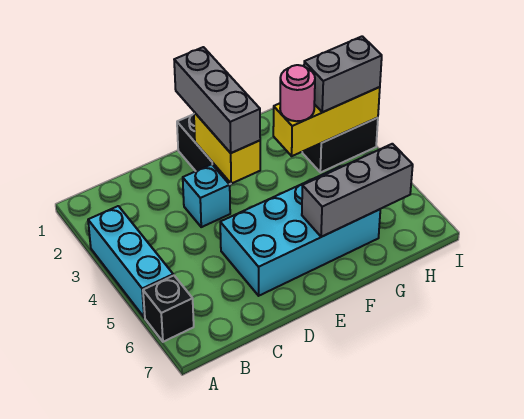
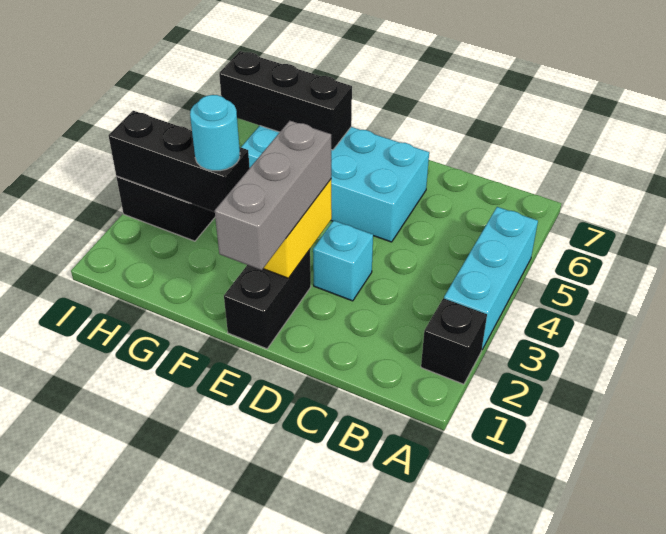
black brick A6 level 1 -> black brick A2 level 1
grey brick F6:H6 level 2 -> black brick F6:H6 level 2
yellow brick G3:I3 level 2 -> black brick G3:I3 level 2
pink round brick G3 level 3 -> cyan round brick G3 level 3
grey brick H3:I3 level 3 -> none

